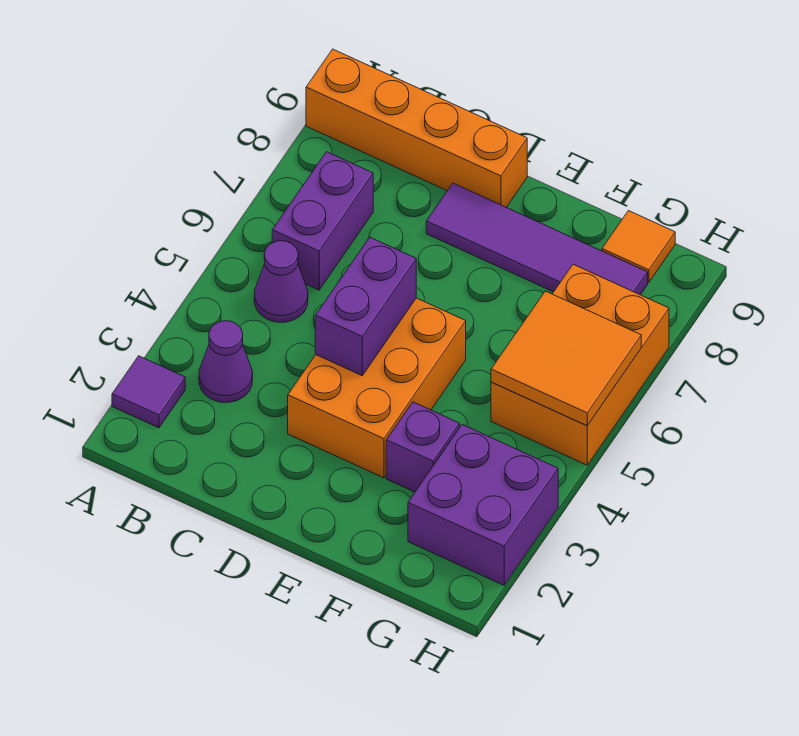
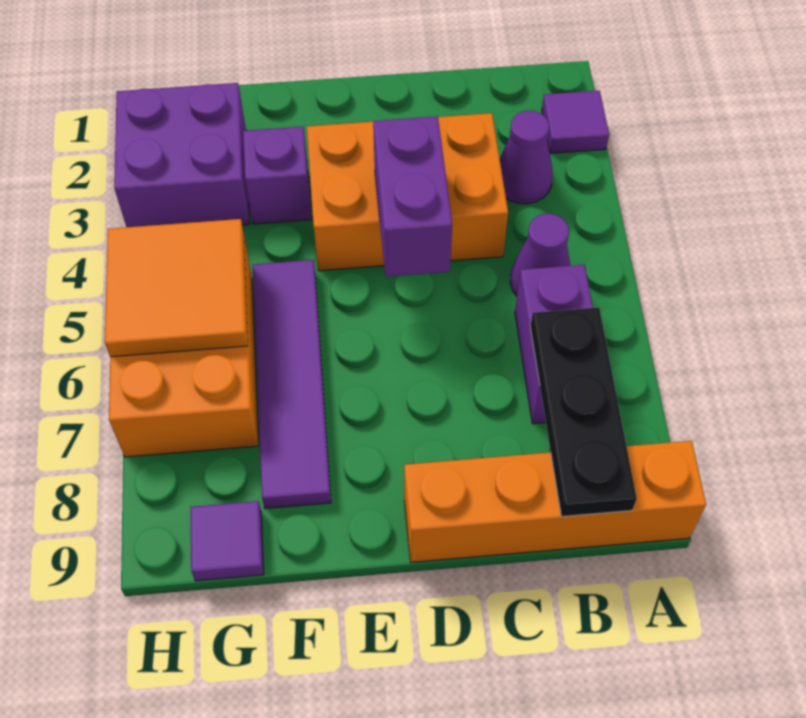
none -> black plate B7:B9 level 2
orange brick D3:E5 level 1 -> orange brick C3:E4 level 1
purple tile D8:G8 level 1 -> purple tile F5:F8 level 1
orange tile G9 level 1 -> purple tile G9 level 1

